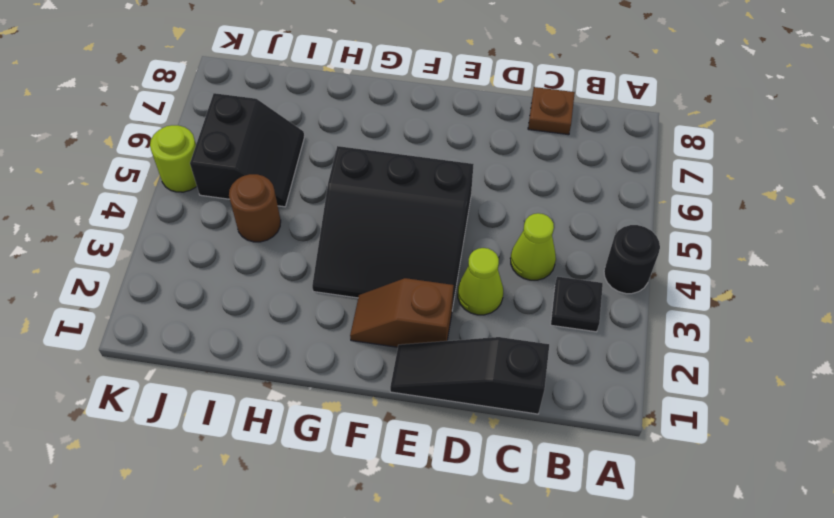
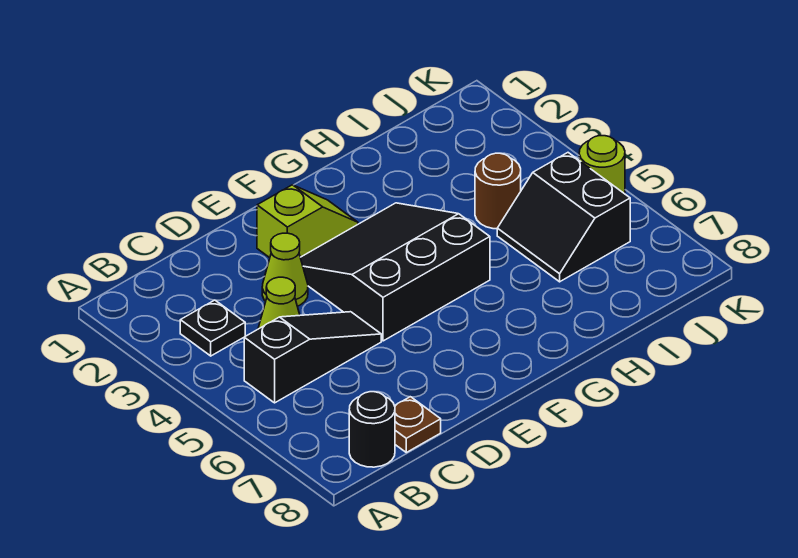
black round brick A4 level 1 -> black round brick B8 level 1
black slope C1:E1 level 1 top C -> black slope B5:D5 level 1 top B
brown slope E2:F2 level 1 top E -> lime slope E2:F2 level 1 top E

